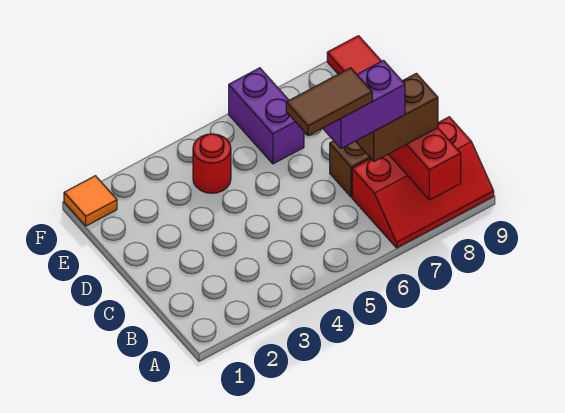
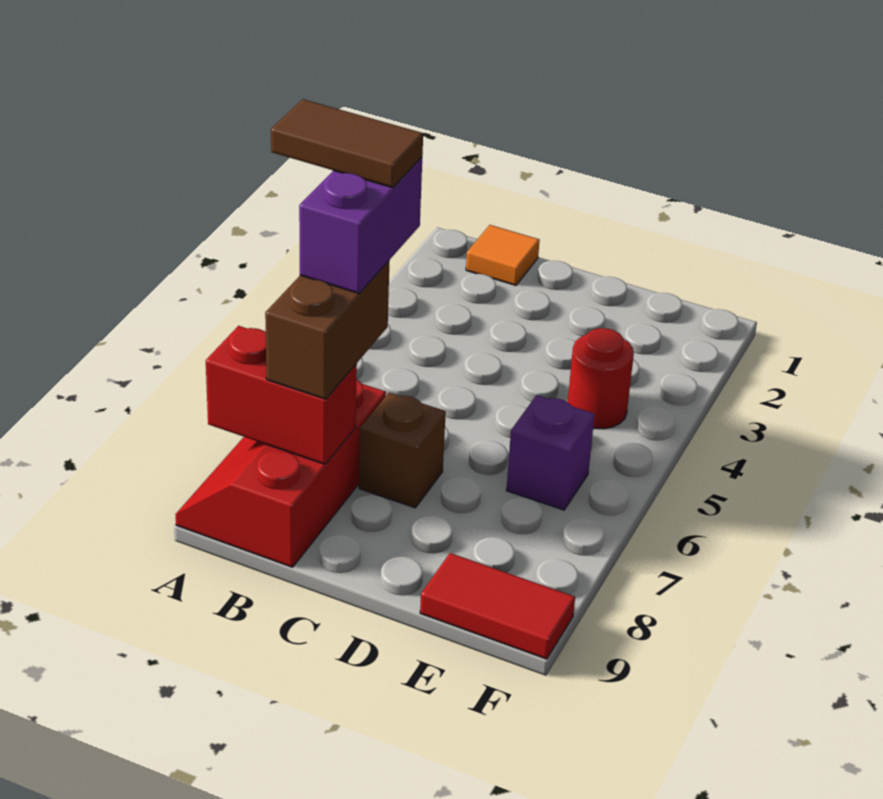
brown tile B5:B6 level 5 -> brown tile A6:B6 level 5
purple brick E6:F6 level 1 -> purple brick E6 level 1
orange tile F1 level 1 -> orange tile B1 level 1

